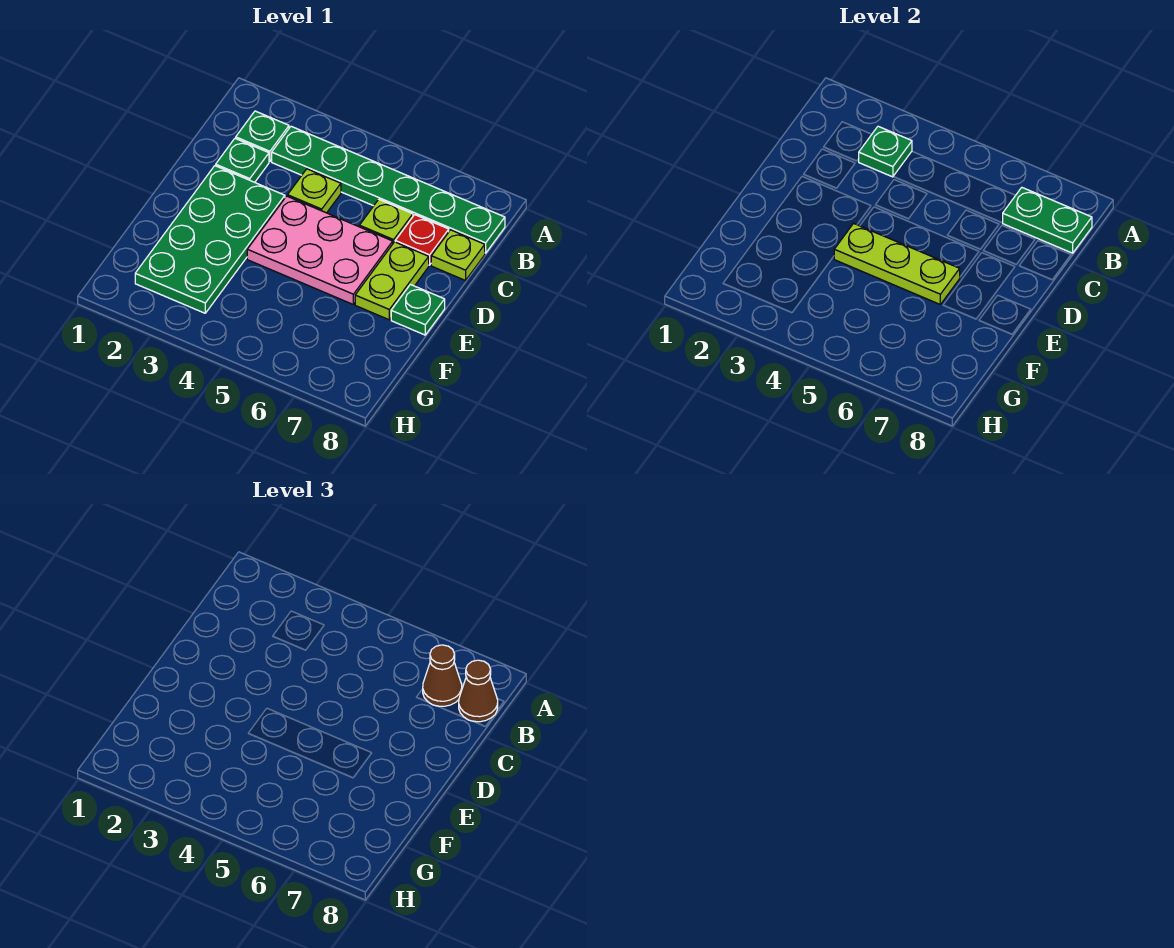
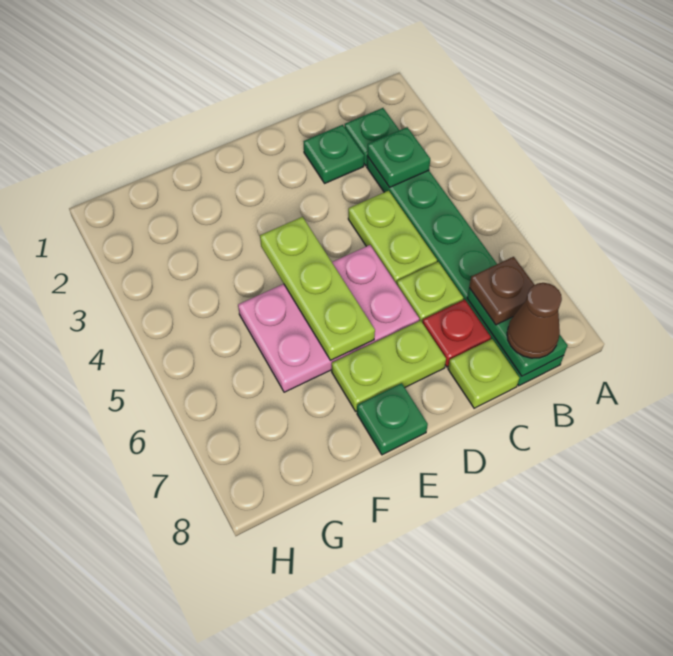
brown cone B7 level 3 -> brown plate B7 level 3
lime plate C4 level 1 -> lime plate C4:C5 level 1
green plate D2:G3 level 1 -> none
pink plate D4:E6 level 1 -> pink plate D5:F6 level 1

